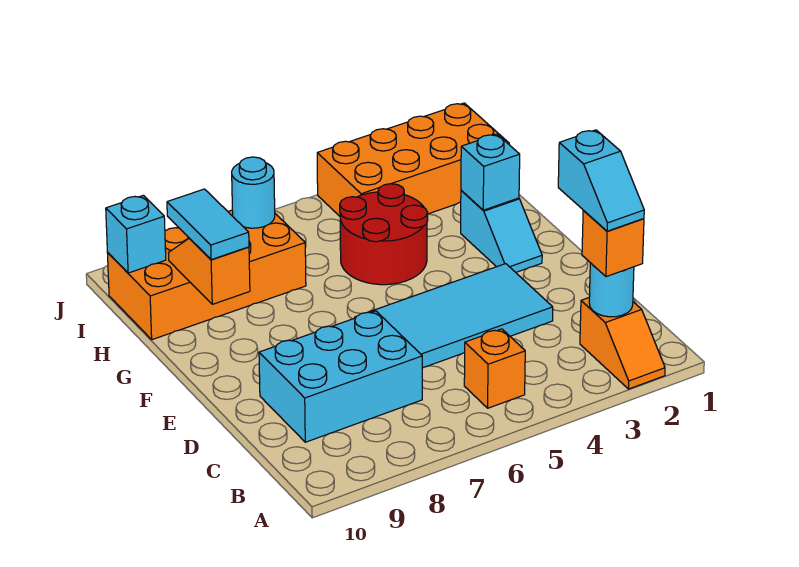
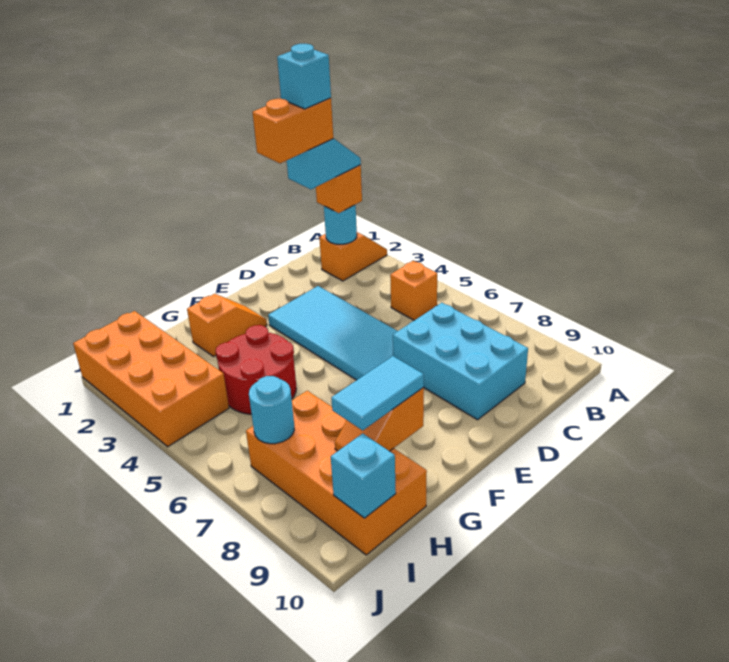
none -> orange brick C2:D2 level 5
cyan slope F2:G2 level 1 top G -> orange slope F2:G2 level 1 top G
cyan brick G2 level 2 -> cyan brick C2 level 6

